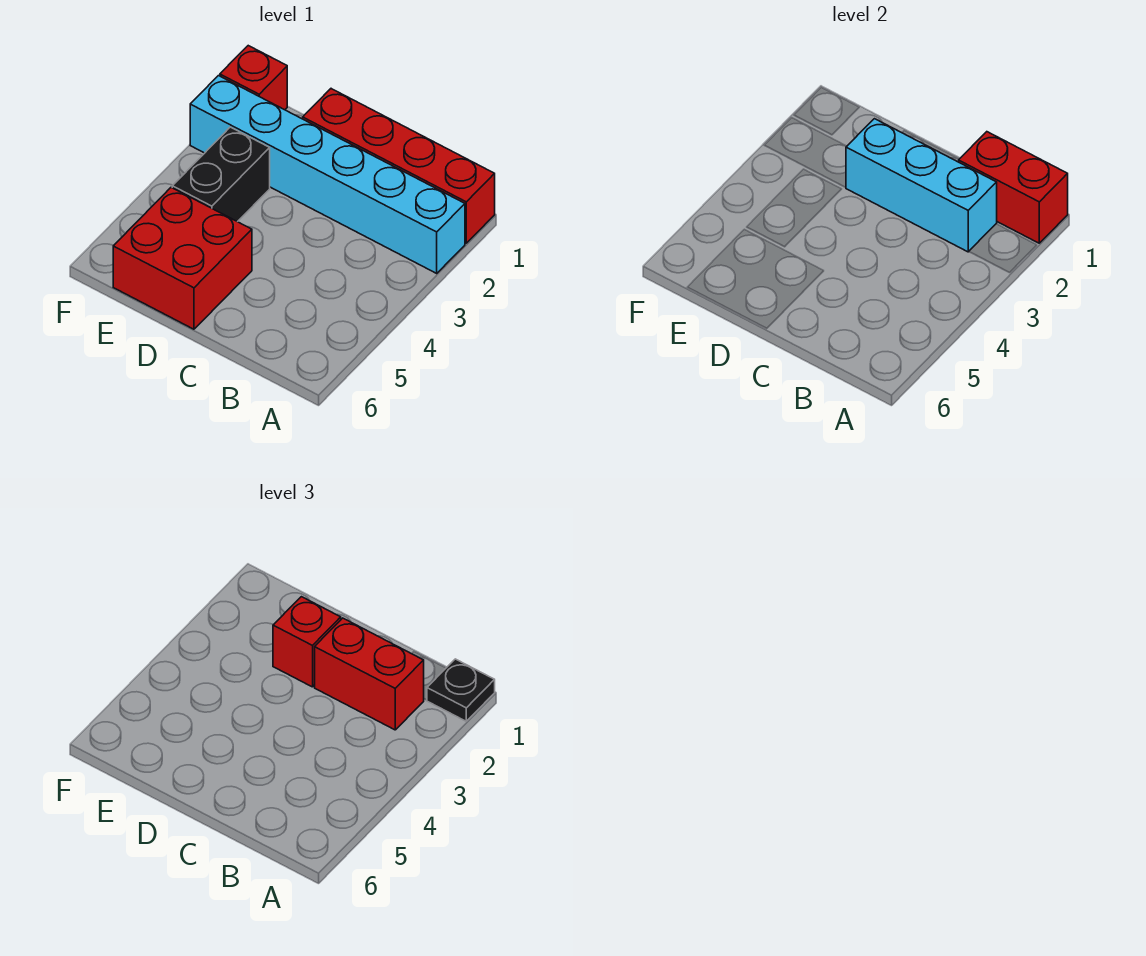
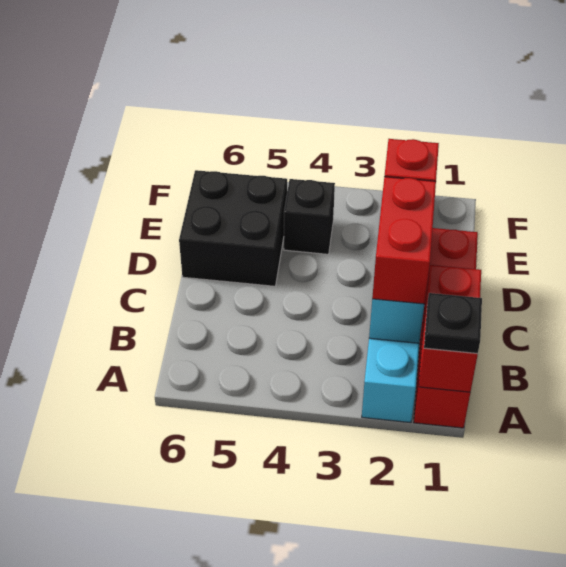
red brick D5:E6 level 1 -> black brick D5:E6 level 1
black brick E3:E4 level 1 -> black brick E4 level 1
red brick F1 level 1 -> none

